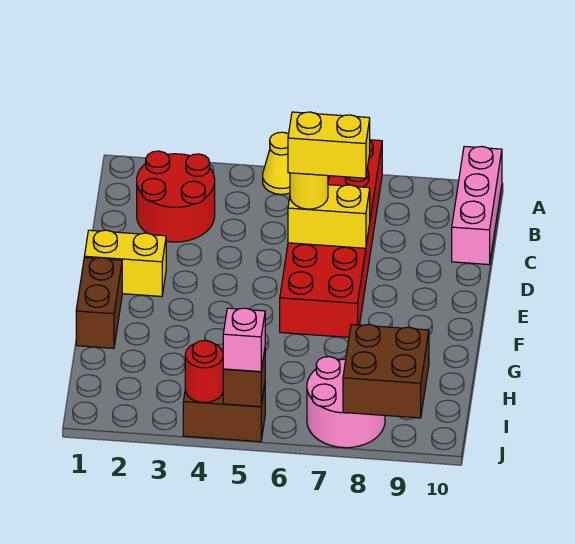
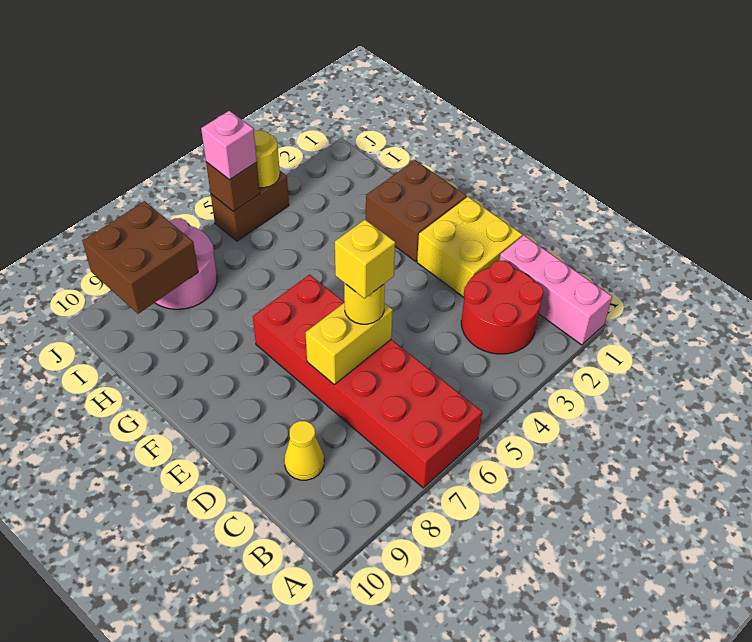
yellow cone A5 level 1 -> yellow cone C9 level 1
pink brick A10:C10 level 1 -> pink brick A1:C1 level 1
yellow brick D6:D7 level 4 -> yellow brick D6 level 4
yellow brick E1:E2 level 1 -> yellow brick D1:E2 level 1
brown brick F1:G1 level 1 -> brown brick F1:G2 level 1
red round brick J4 level 2 -> yellow round brick J4 level 2

